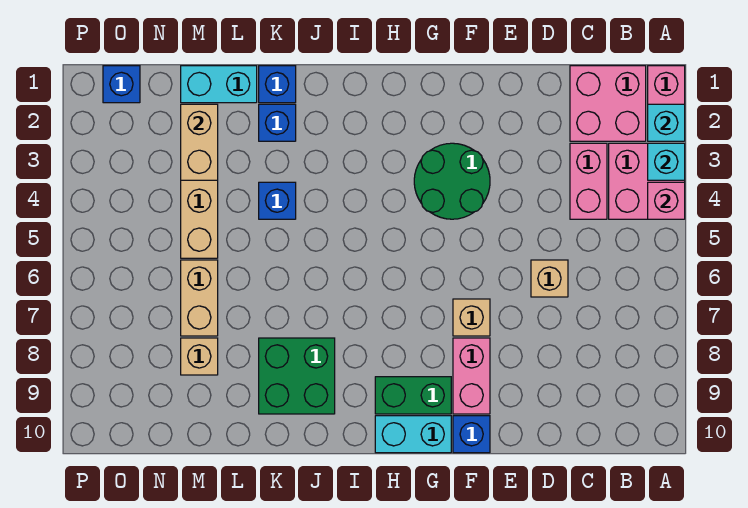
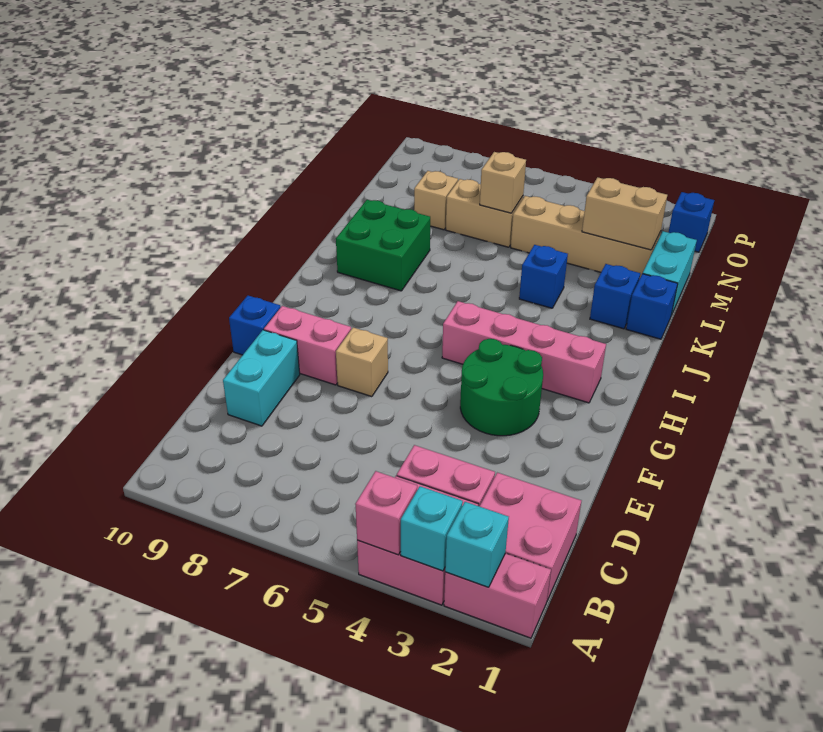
tan brick D6 level 1 -> tan brick M6 level 2
green brick G9:H9 level 1 -> none
cyan brick G10:H10 level 1 -> cyan brick D9:E9 level 1
none -> pink brick H2:H5 level 1

